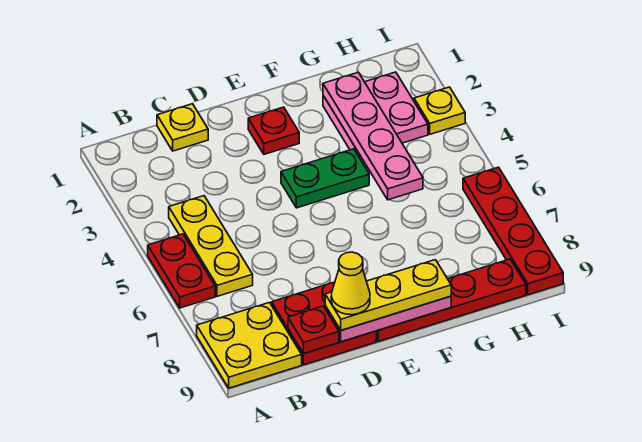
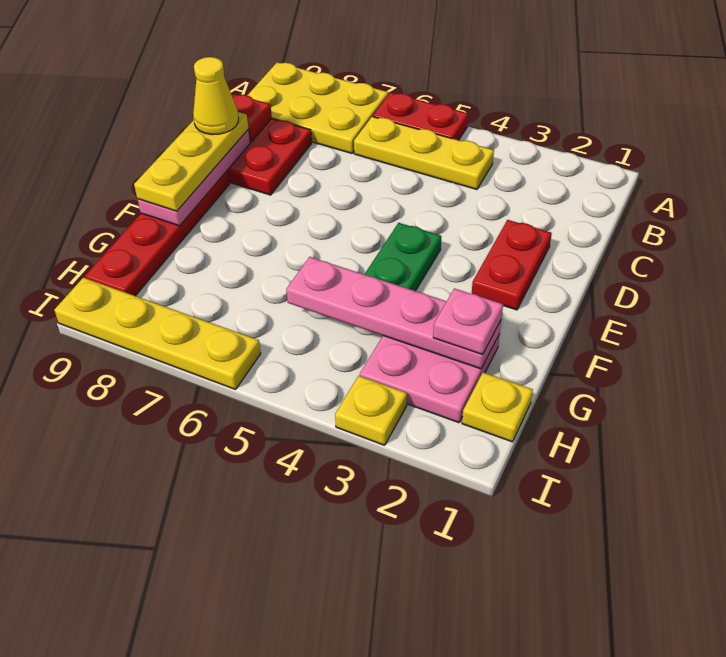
yellow plate A8:B9 level 1 -> yellow plate A7:B9 level 1
yellow plate C1 level 1 -> yellow plate H1 level 1
red plate E2 level 1 -> red plate D2:E2 level 1
none -> pink plate G2 level 3
red plate I6:I9 level 1 -> yellow plate I6:I9 level 1

